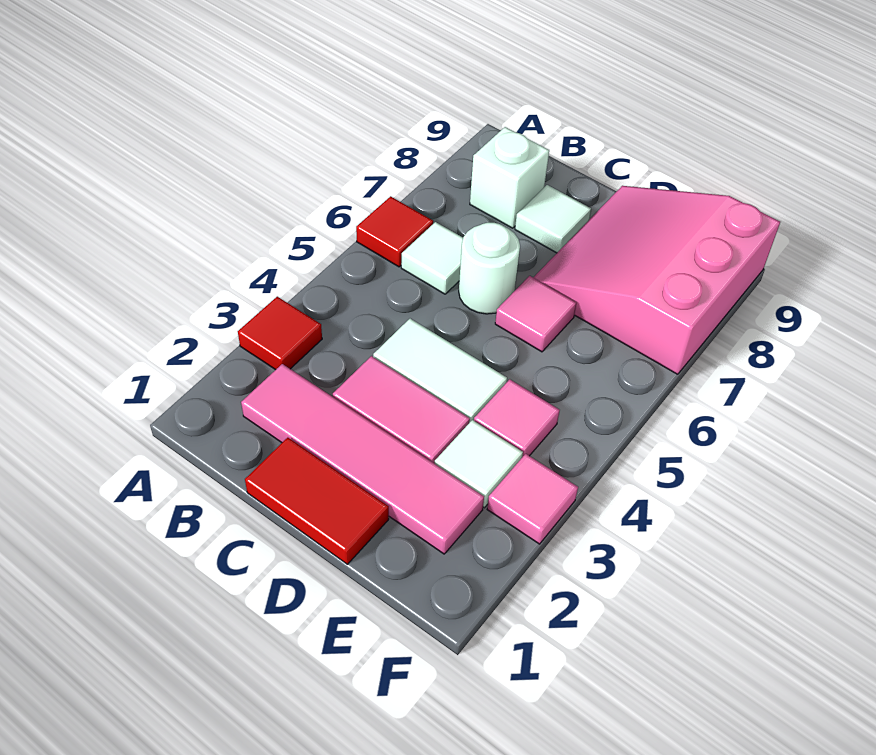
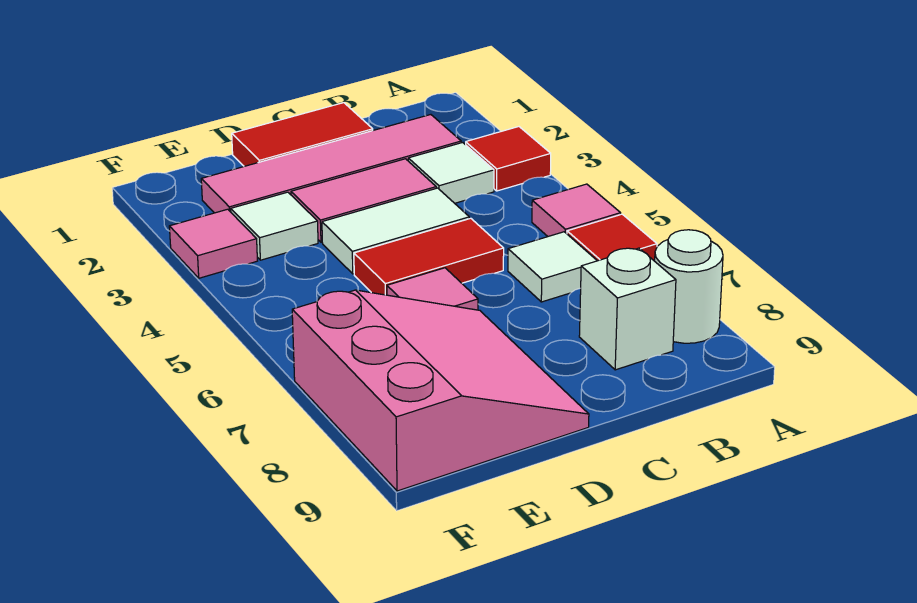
none -> red tile C5:D5 level 1
white round brick C6 level 1 -> white round brick A8 level 1
white tile C8 level 1 -> white tile B3 level 1
pink tile E4 level 1 -> pink tile A5 level 1

